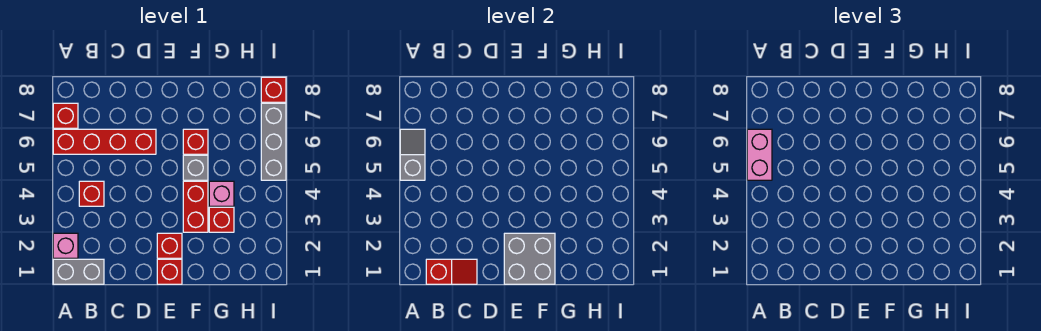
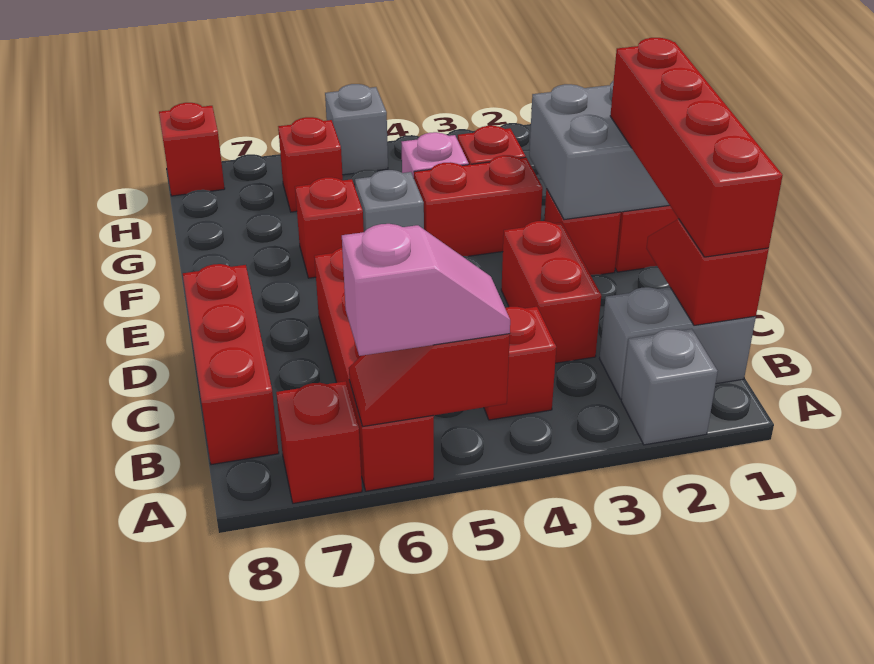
grey brick A1:B1 level 1 -> grey brick B1:B2 level 1
pink brick A2 level 1 -> grey brick A2 level 1
grey slope A5:A6 level 2 top 5 -> red slope A5:A6 level 2 top 5
pink brick A5:A6 level 3 -> pink slope A5:A6 level 3 top 6
none -> red brick B1:E1 level 3
none -> red brick B8:D8 level 1
none -> red brick C3:D3 level 1
none -> red brick H6 level 1
grey brick I5:I7 level 1 -> grey brick I5 level 1

